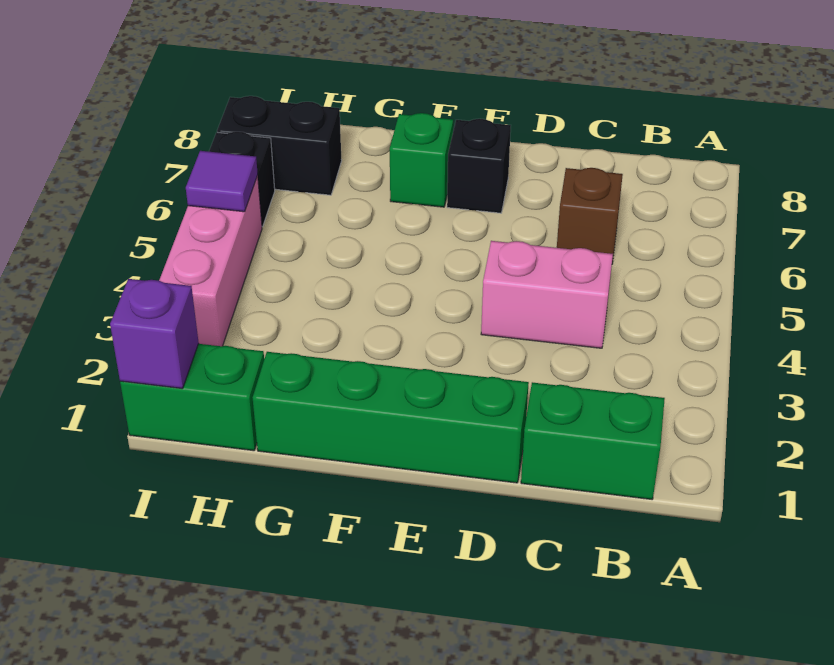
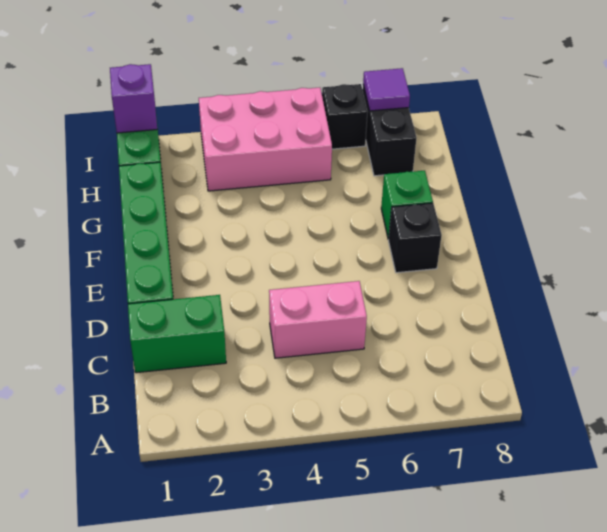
green brick B1:C1 level 1 -> green brick C1:C2 level 1
pink brick C4:D4 level 1 -> pink brick C4:C5 level 1
brown brick C6 level 1 -> none
pink brick I3:I5 level 1 -> pink brick H3:I5 level 1
purple tile I5 level 2 -> purple tile I7 level 2

